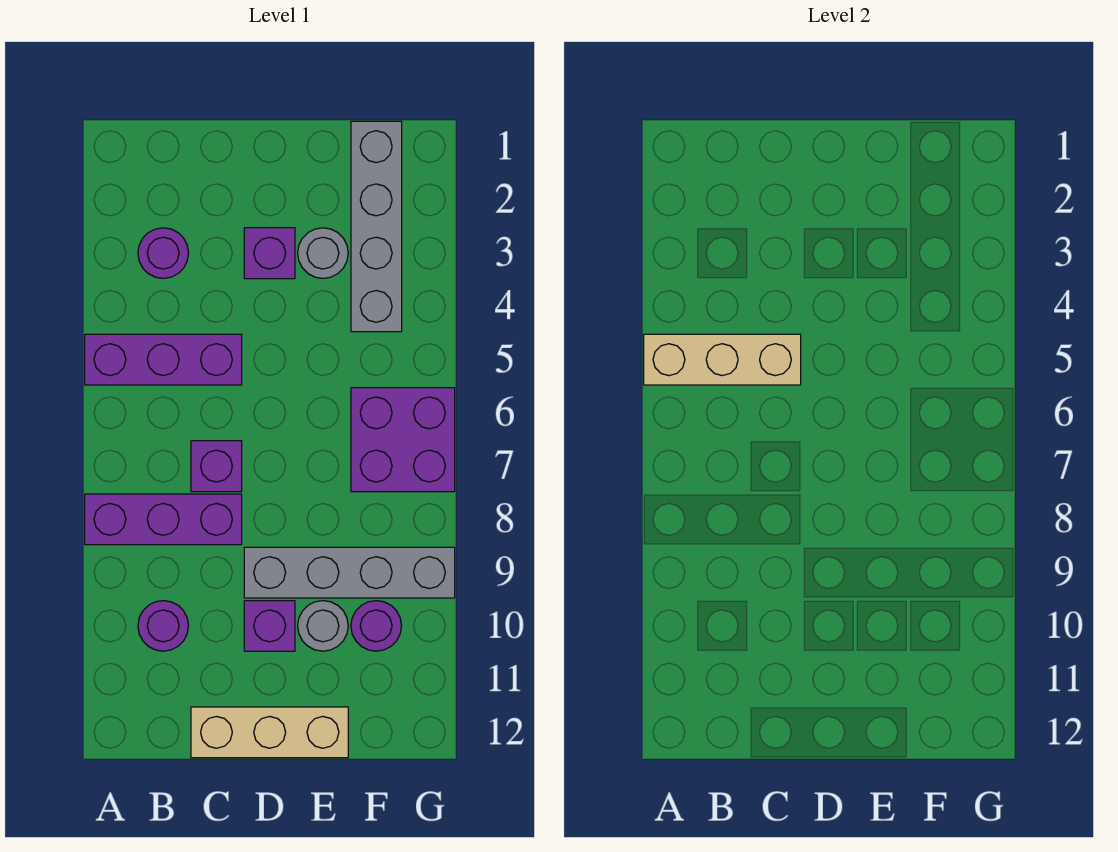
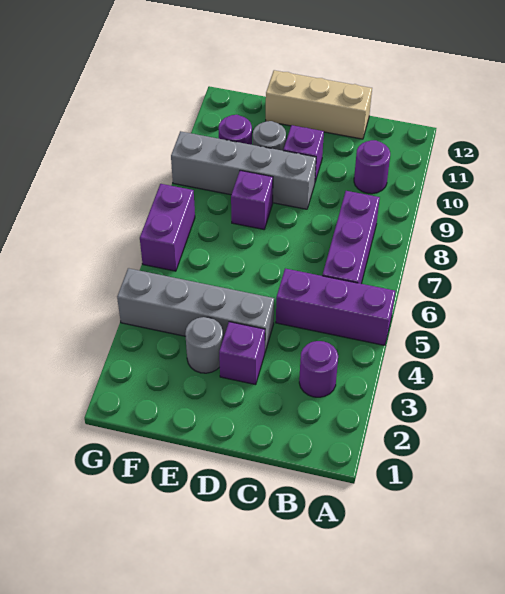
tan brick A5:C5 level 2 -> none
purple brick A8:C8 level 1 -> purple brick B6:B8 level 1
purple brick C7 level 1 -> purple brick E8 level 1
grey brick F1:F4 level 1 -> grey brick D4:G4 level 1
purple brick F6:G7 level 1 -> purple brick G6:G7 level 1

